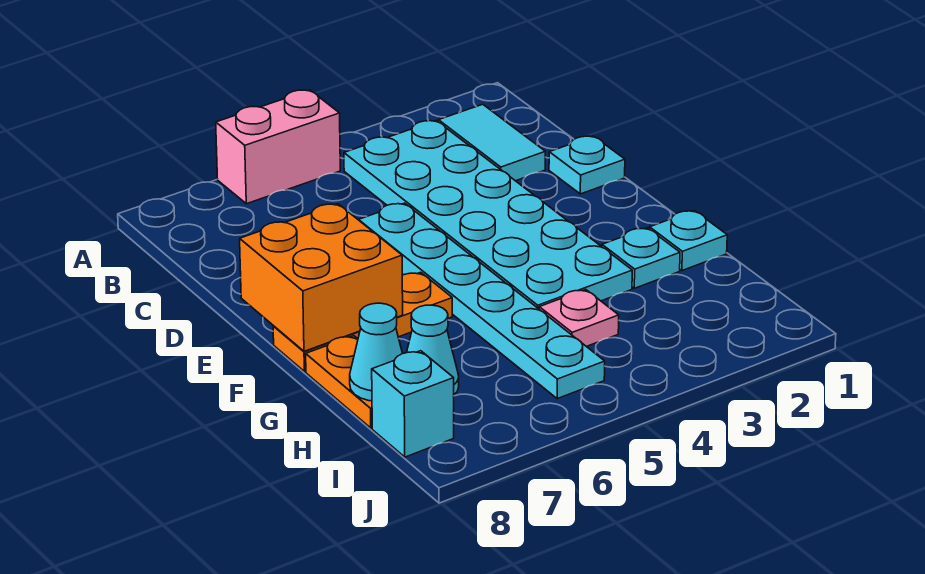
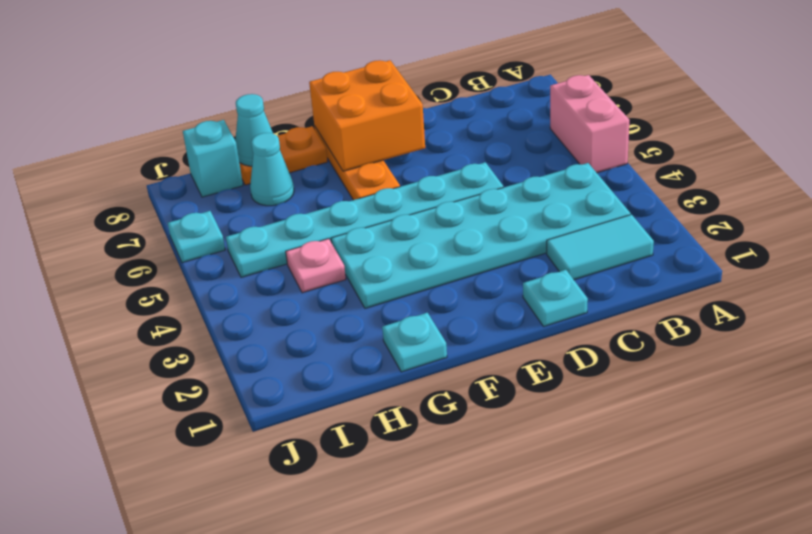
cyan plate G2 level 1 -> cyan plate J6 level 1

